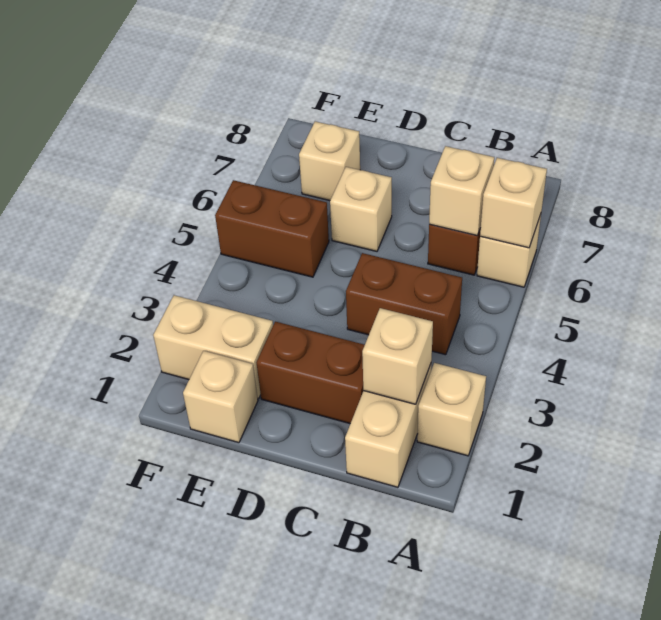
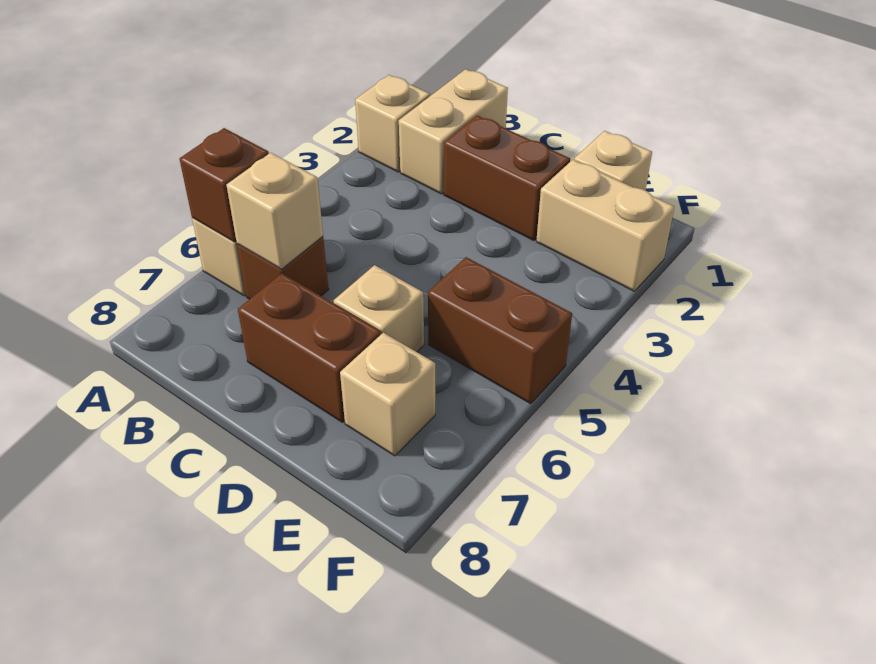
tan brick A6 level 2 -> brown brick A6 level 2
tan brick B2 level 2 -> none
brown brick B4:C4 level 1 -> brown brick C7:D7 level 1

